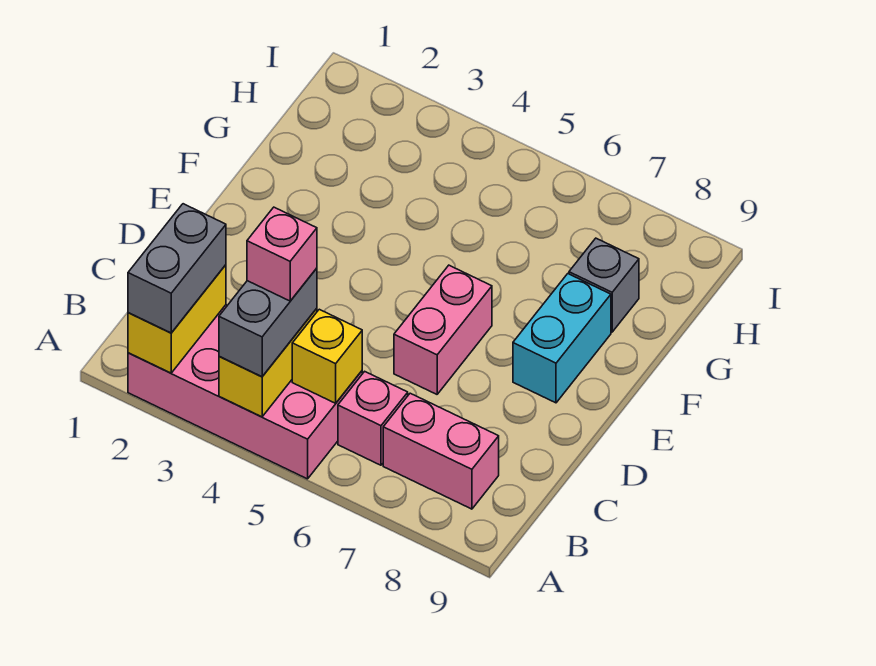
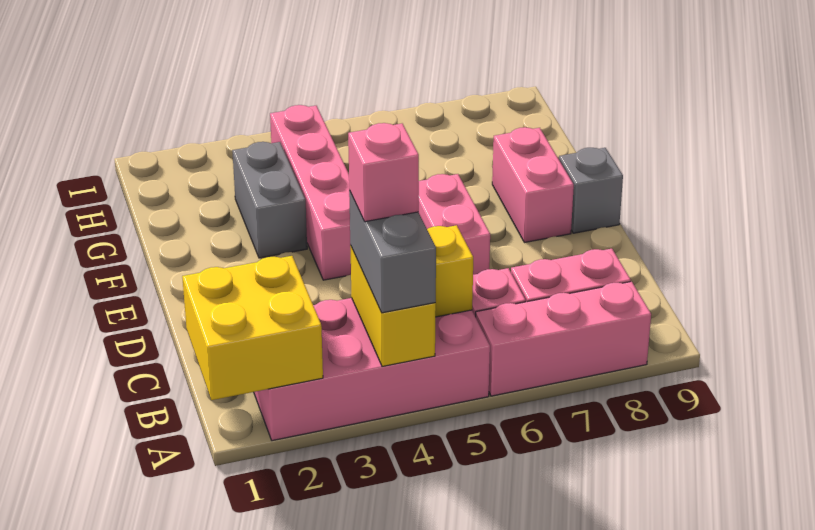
yellow brick A2:B2 level 2 -> yellow brick A1:B2 level 2
grey brick A2:B2 level 3 -> grey brick F3:G3 level 1
none -> pink brick A6:A8 level 1
none -> pink brick E4:H4 level 1
cyan brick E8:F8 level 1 -> pink brick E8:F8 level 1
grey brick G8 level 1 -> grey brick E9 level 1

